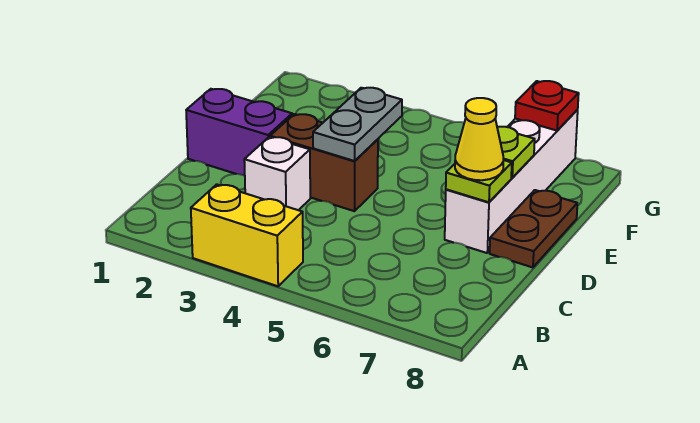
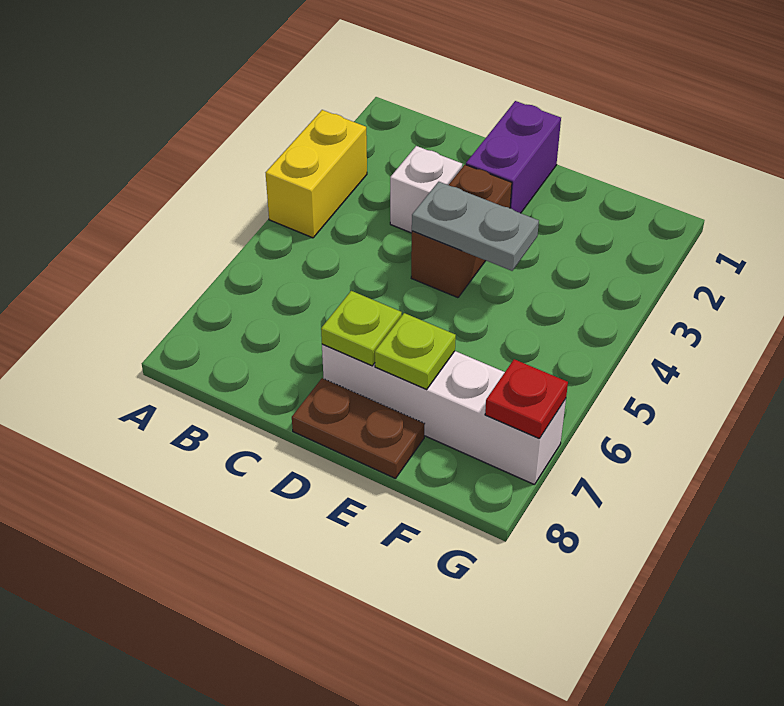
yellow cone D7 level 3 -> none

